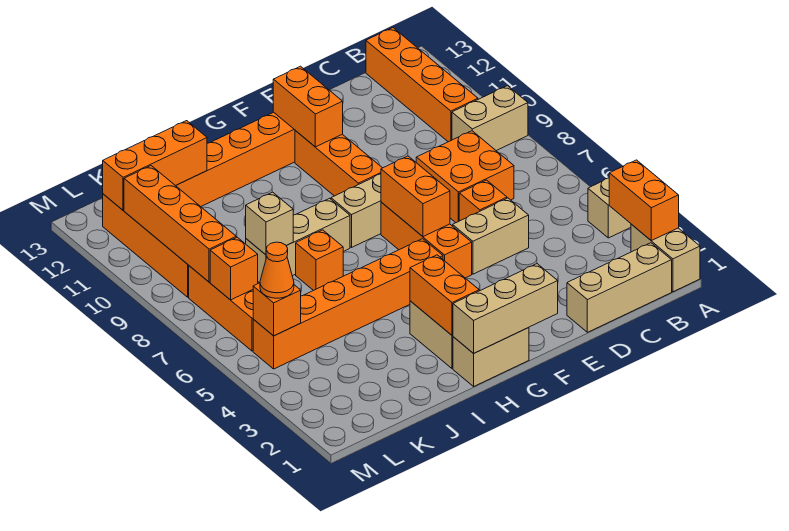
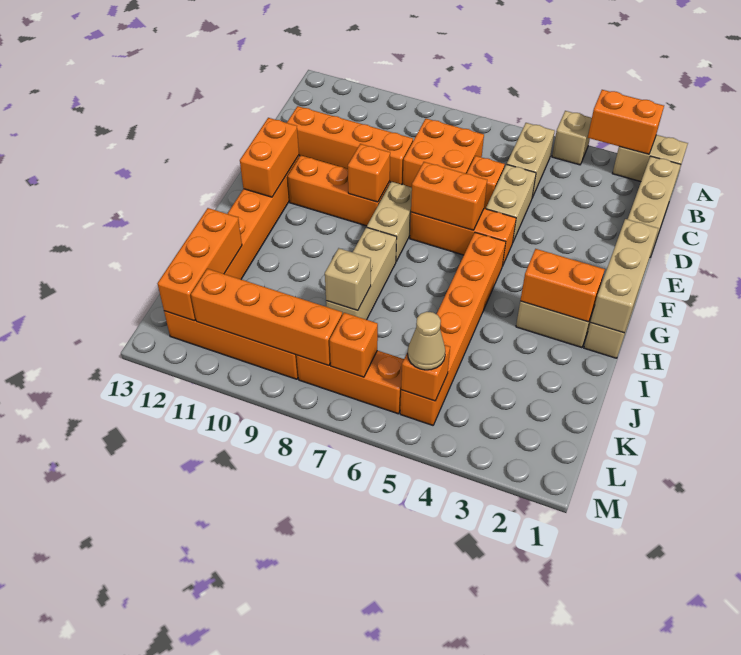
tan brick A9:B9 level 1 -> tan brick B5:C5 level 1
orange brick B10:B13 level 1 -> orange brick D9:D12 level 1
orange brick F11:F12 level 2 -> orange brick F12:G12 level 2
orange brick I7 level 1 -> orange brick F9 level 2
orange cone L5 level 3 -> tan cone L5 level 3

